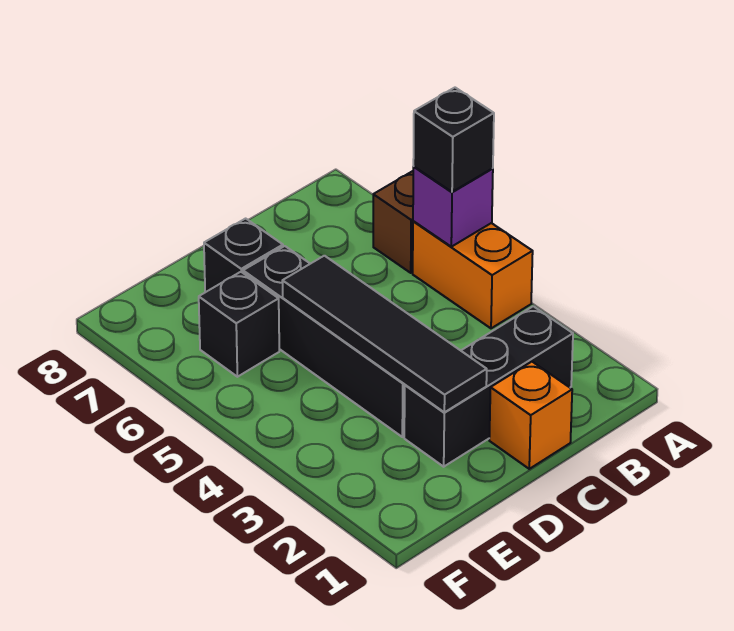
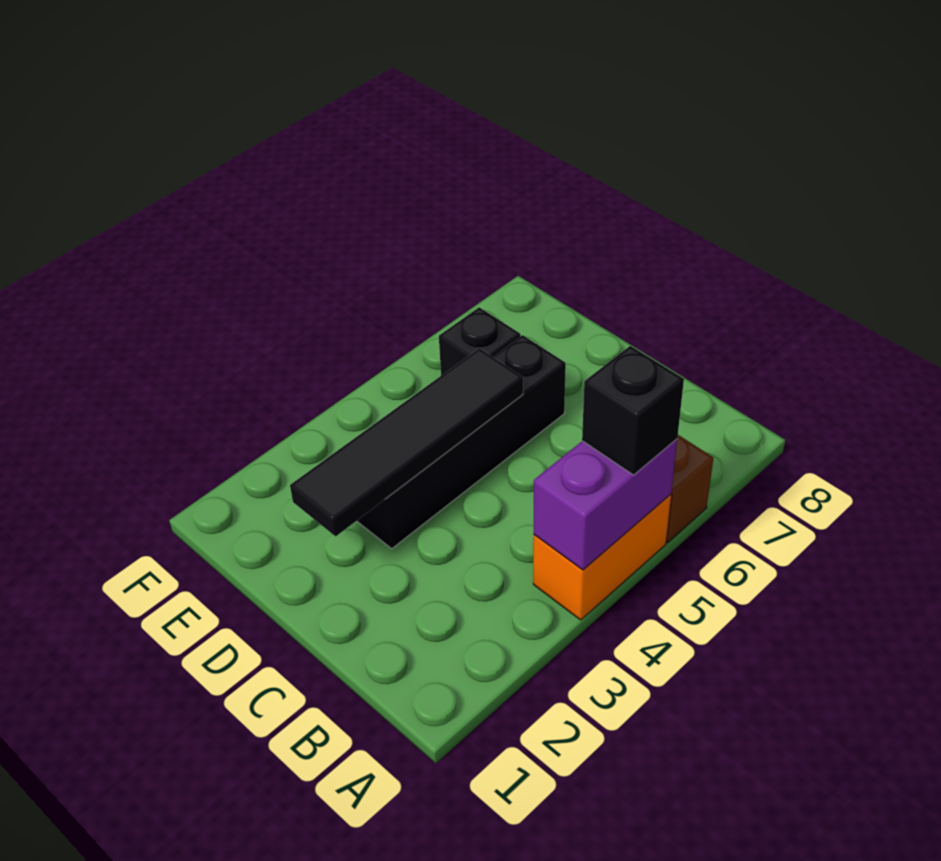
purple brick A5 level 2 -> purple brick A4:A5 level 2
black brick B2:D2 level 1 -> none
orange brick C1 level 1 -> none
black brick D7 level 1 -> none

